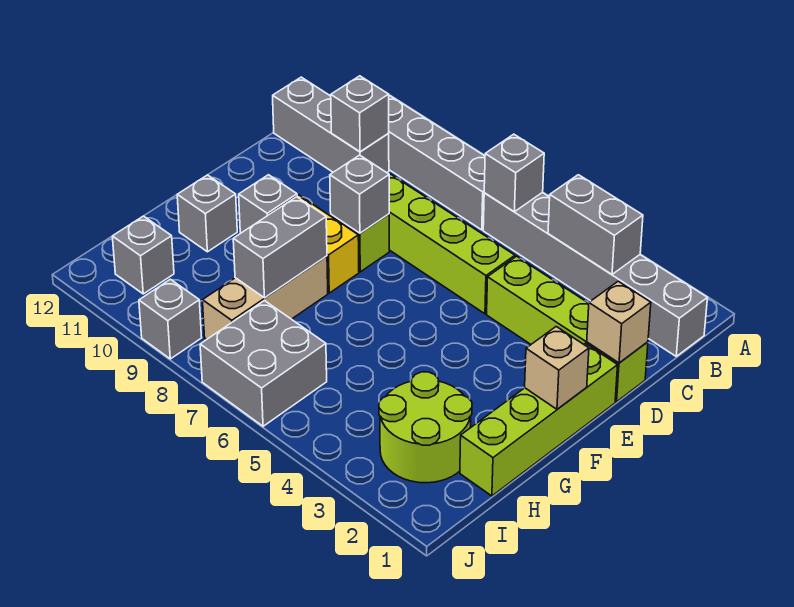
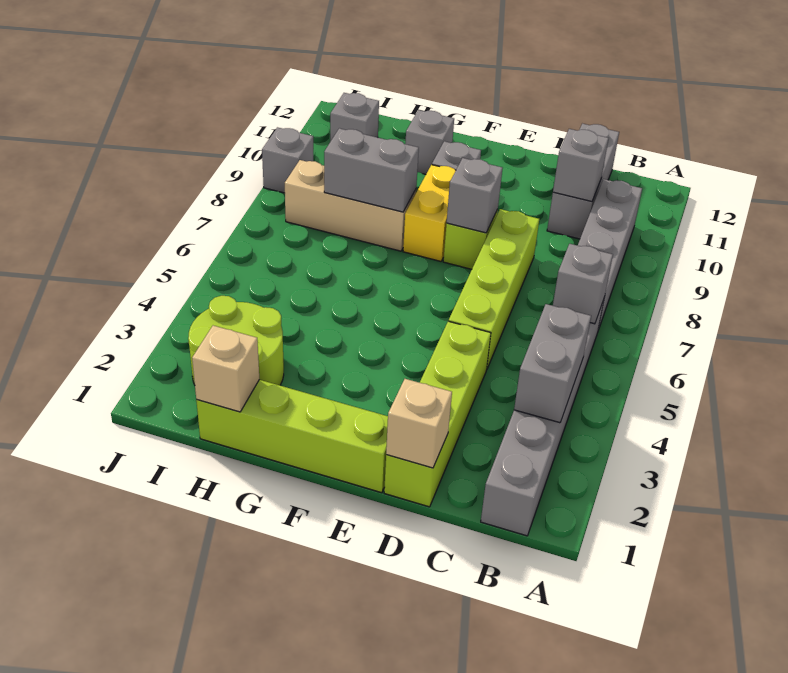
tan brick F1 level 2 -> tan brick H1 level 2
grey brick I6:J7 level 1 -> none

